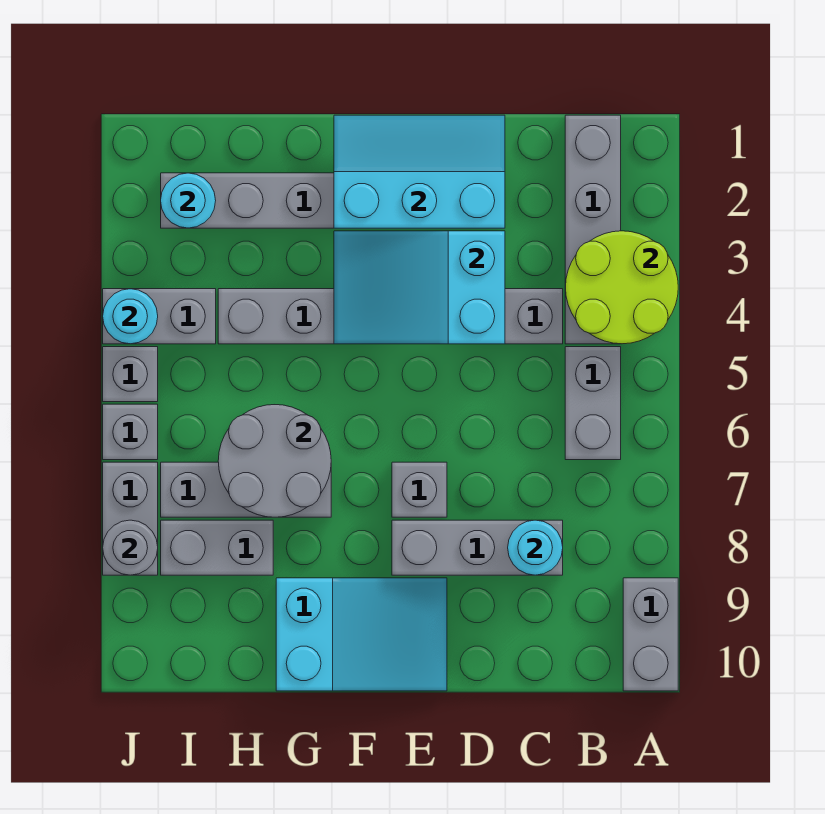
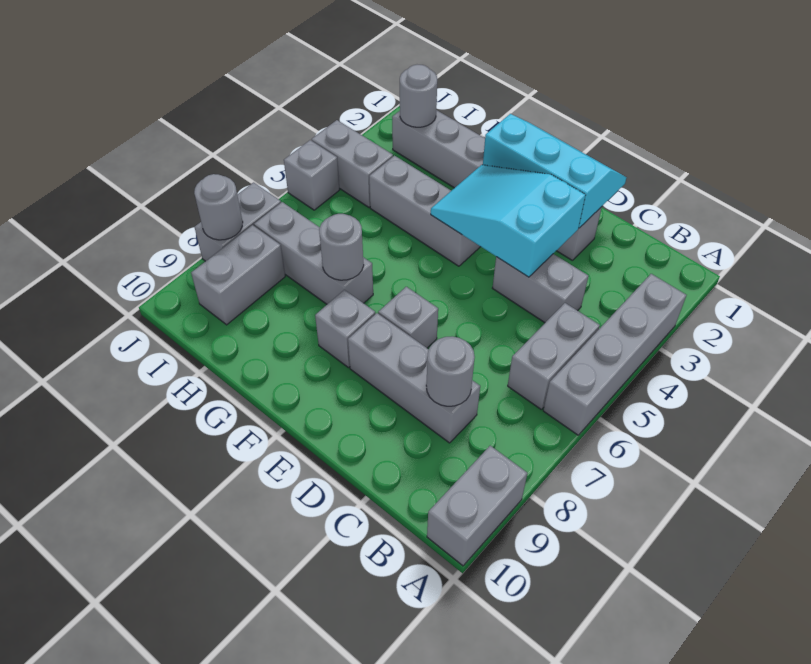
lime round brick A3:B4 level 2 -> none
grey brick B1:B4 level 1 -> grey brick A3:A6 level 1
cyan round brick C8 level 2 -> grey round brick C8 level 2
cyan slope E9:G10 level 1 top G -> none
grey round brick G6:H7 level 2 -> grey round brick G7 level 2
grey brick H8:I8 level 1 -> grey brick I8:I9 level 1
cyan round brick I2 level 2 -> grey round brick I2 level 2
cyan round brick J4 level 2 -> none
grey brick J6 level 1 -> grey brick F8 level 1

